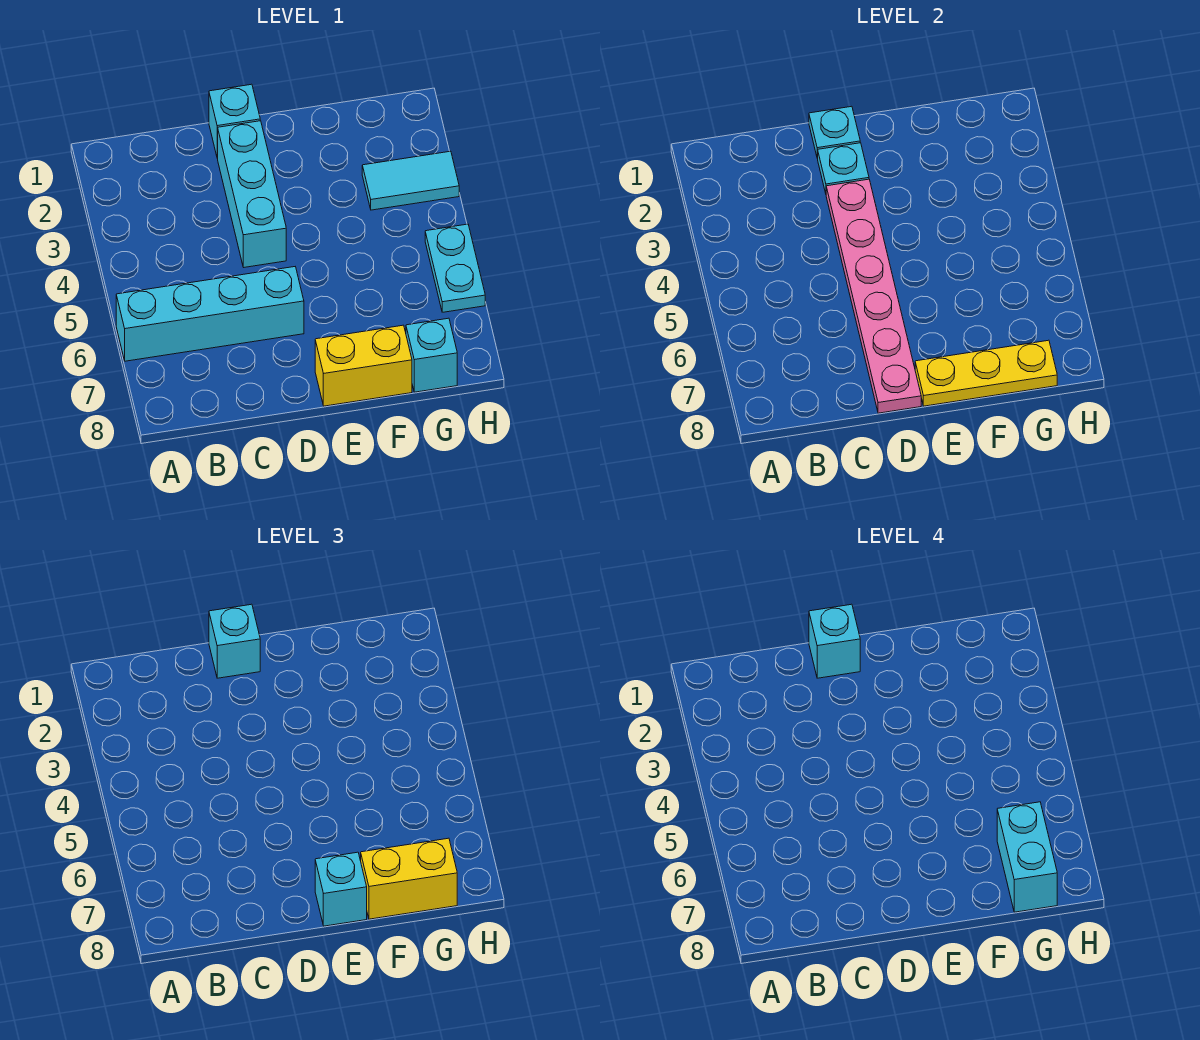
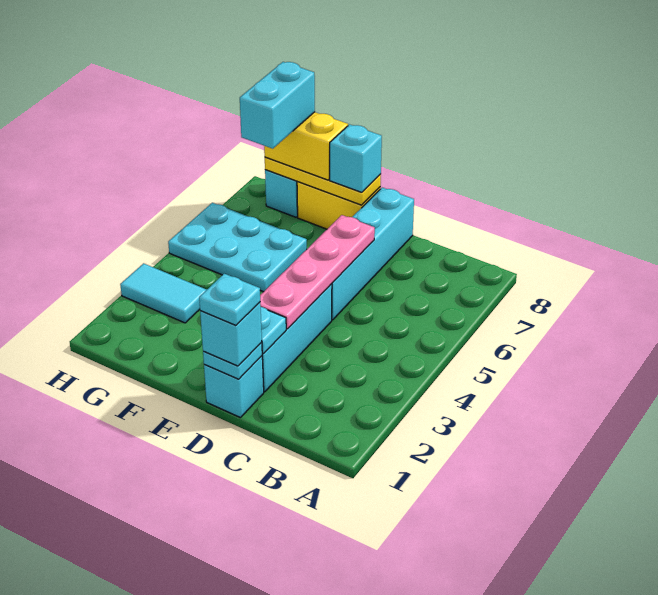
cyan brick A6:D6 level 1 -> cyan brick D5:D8 level 1
cyan brick D1 level 4 -> cyan plate D1 level 4
pink plate D3:D8 level 2 -> pink plate D3:D6 level 2
cyan plate H5:H6 level 1 -> cyan plate F5:H6 level 1

